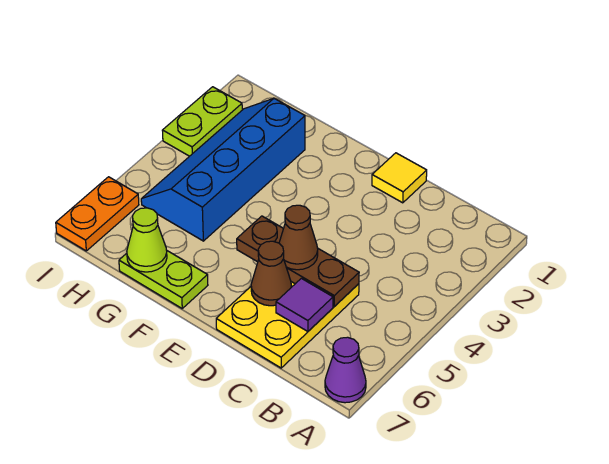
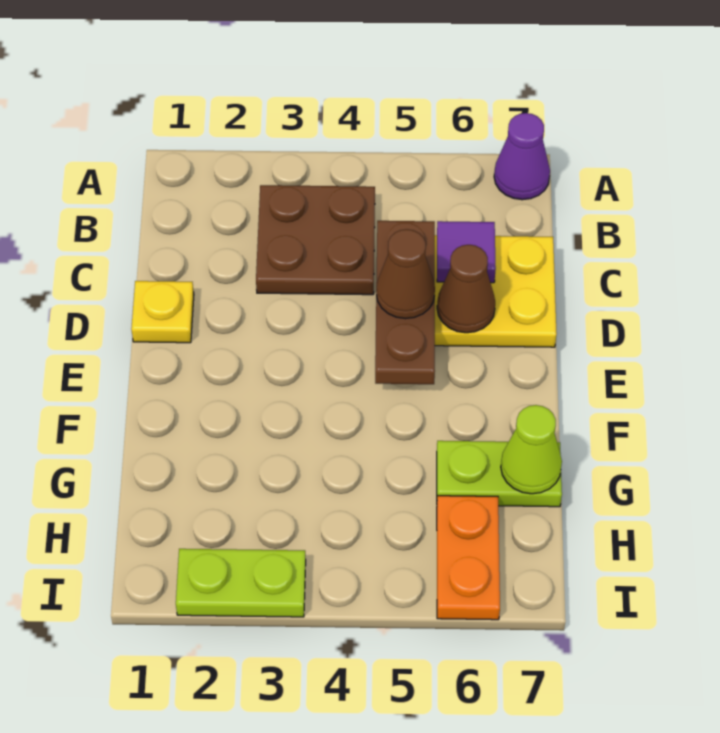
none -> brown plate B3:C4 level 1
yellow tile D1 level 1 -> yellow plate D1 level 1
lime plate F7:G7 level 1 -> lime plate G6:G7 level 1
blue slope G2:H5 level 1 top G -> none
orange plate I6:I7 level 1 -> orange plate H6:I6 level 1

